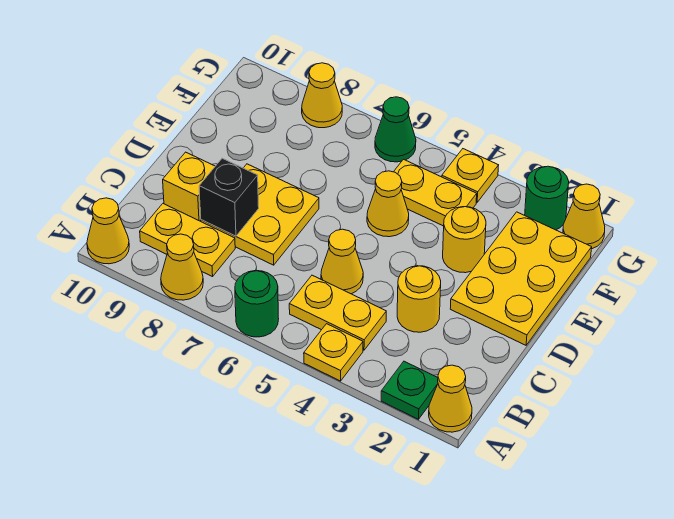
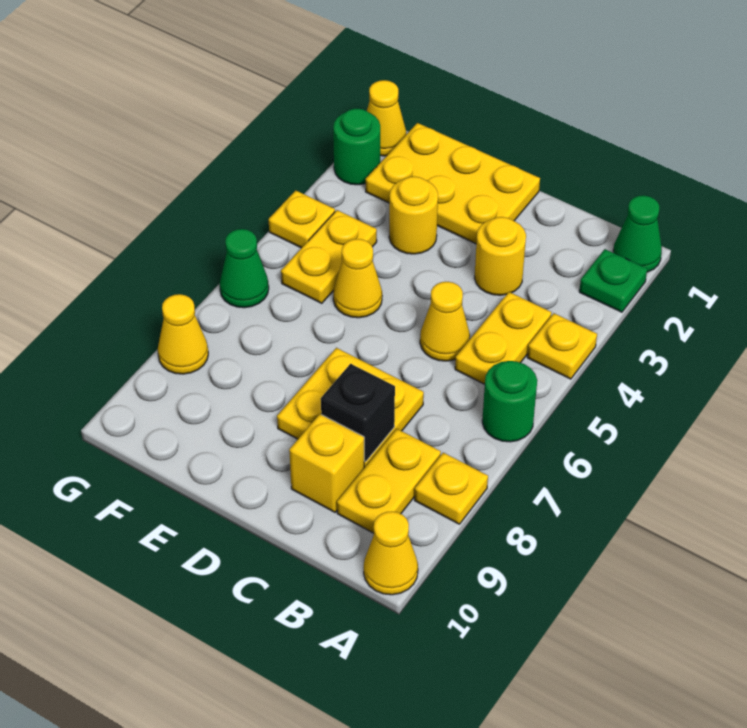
yellow cone A1 level 1 -> green cone A1 level 1
yellow cone A8 level 1 -> yellow plate A8 level 1

